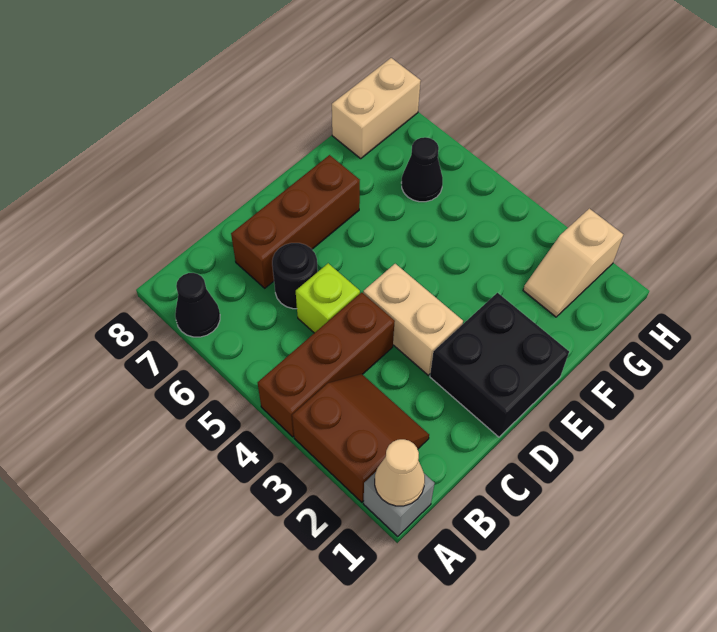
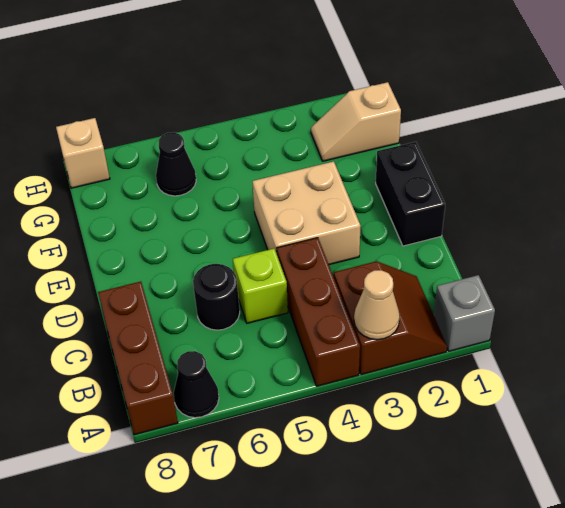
tan cone A1 level 2 -> tan cone A3 level 2
brown slope A2:B3 level 1 top A -> brown slope A2:B3 level 1 top 3
brown brick C7:E7 level 1 -> brown brick A8:C8 level 1
black brick D1:E2 level 1 -> black brick D1:E1 level 1
tan brick D3:D4 level 1 -> tan brick D3:E4 level 1
tan slope G2:H2 level 1 top H -> tan slope G1:G2 level 1 top 1
tan brick G8:H8 level 1 -> tan brick H8 level 1

